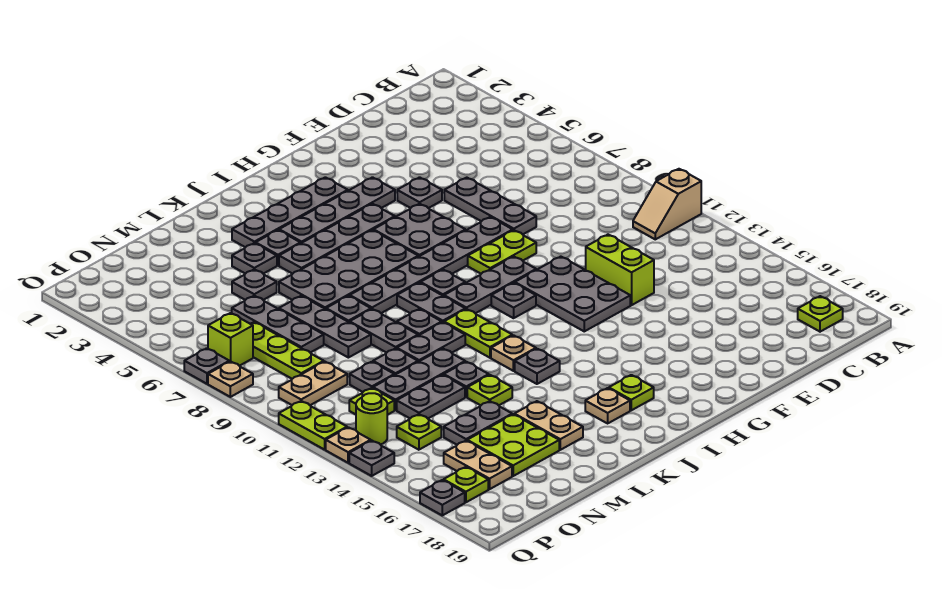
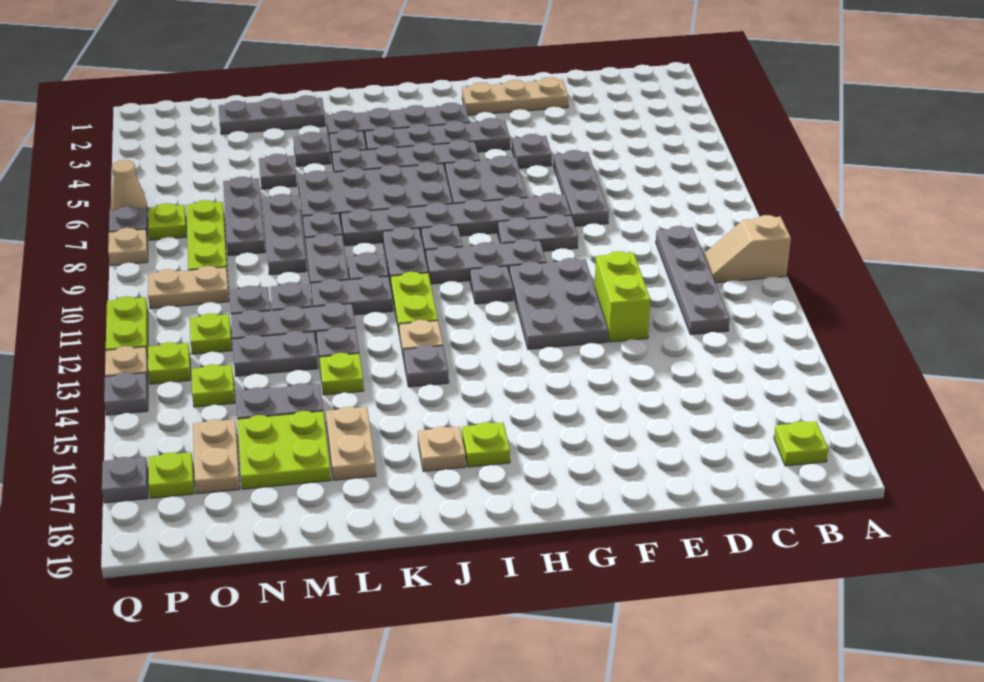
none -> grey plate C10:C13 level 1
none -> tan plate E2:G2 level 1
lime plate F9:G9 level 1 -> grey plate F9:G9 level 1
none -> grey plate L2:N2 level 1
lime brick P7 level 1 -> lime plate P7 level 1
lime round brick P13 level 1 -> lime plate P13 level 1
none -> tan cone Q6 level 1

